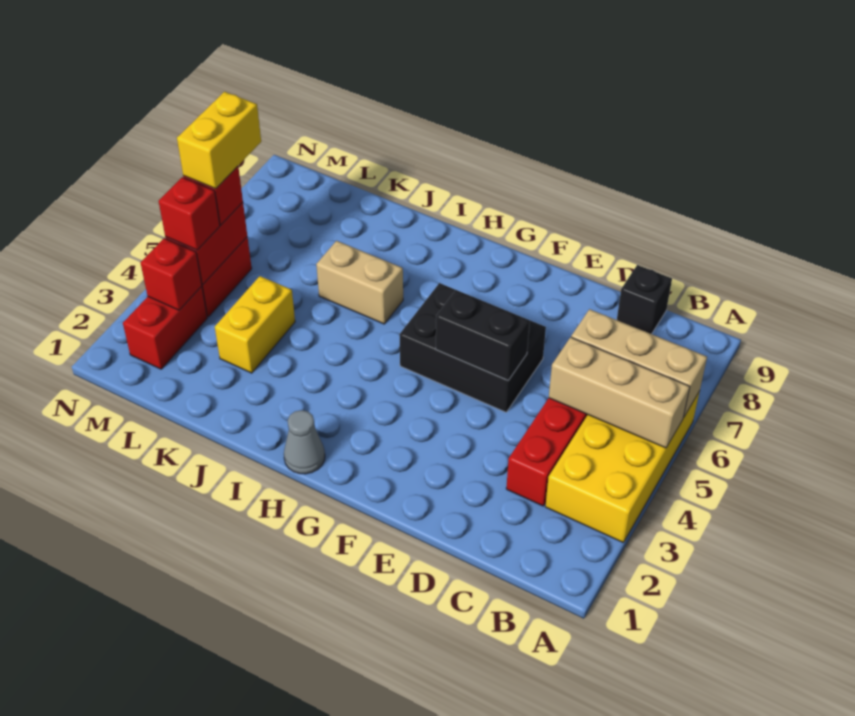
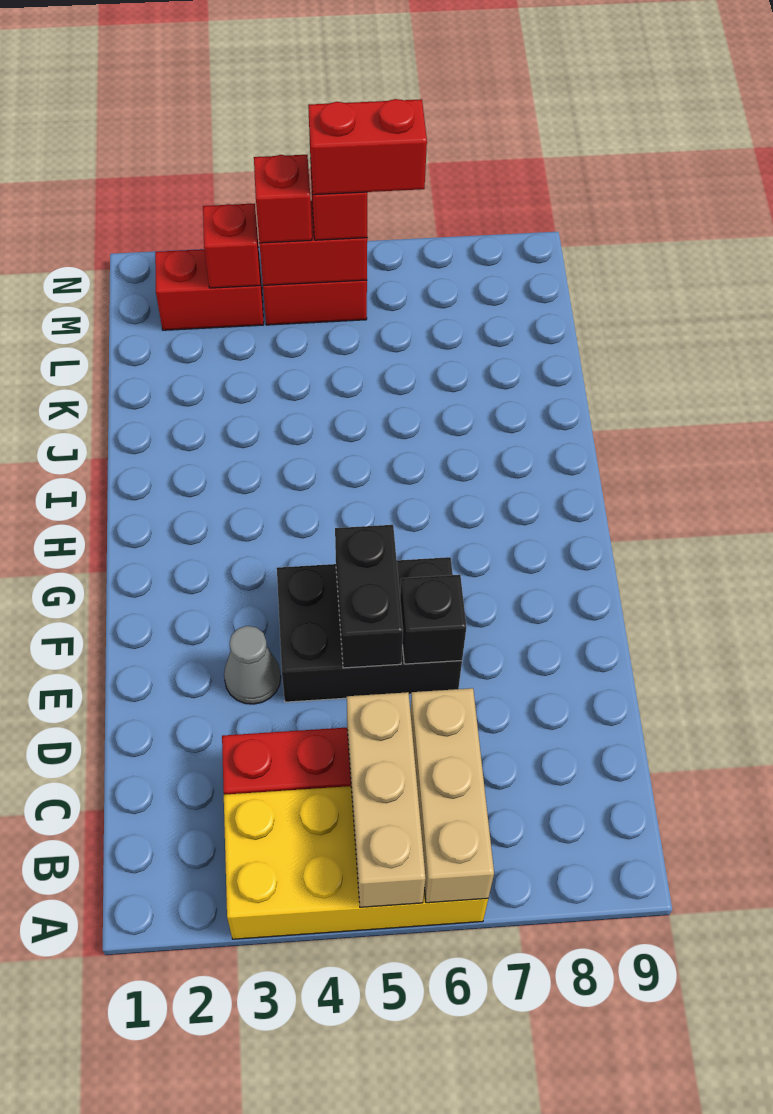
black brick C9 level 1 -> black brick E6 level 2
black brick E5:G6 level 1 -> black brick E4:F6 level 1
grey cone H1 level 1 -> grey cone E3 level 1
tan brick I6:J6 level 1 -> none
yellow brick K3:K4 level 1 -> none
yellow brick M5:M6 level 4 -> red brick M5:M6 level 4

